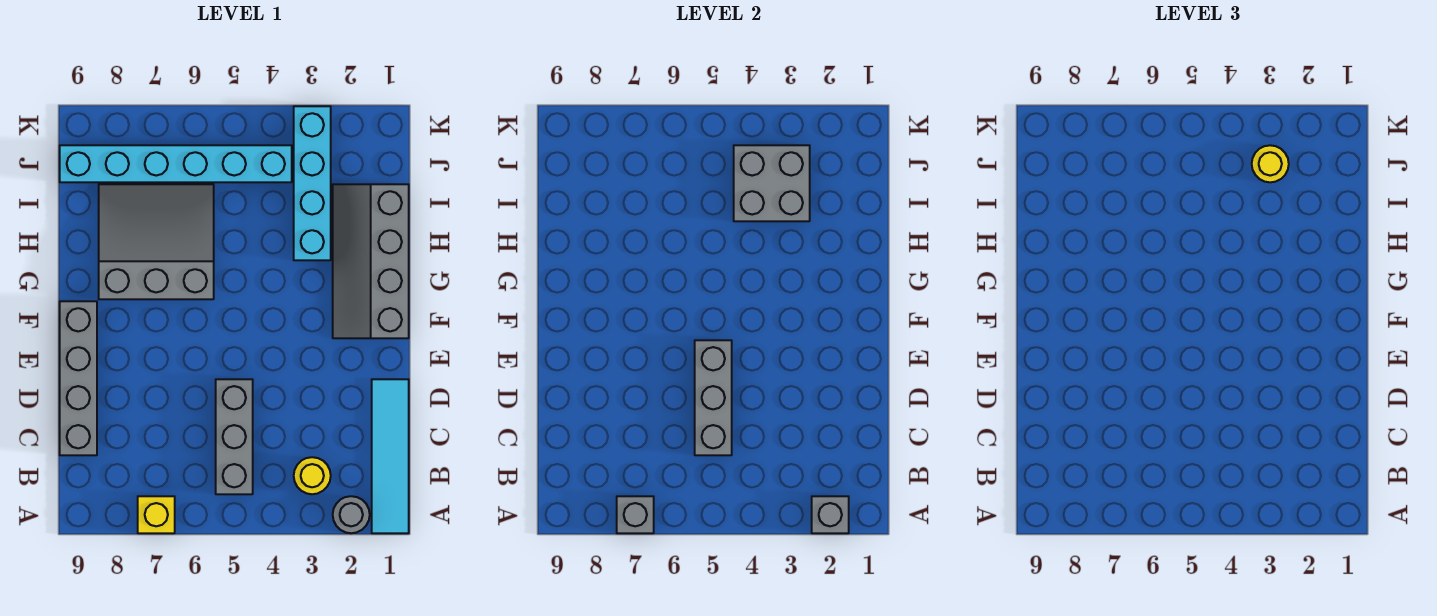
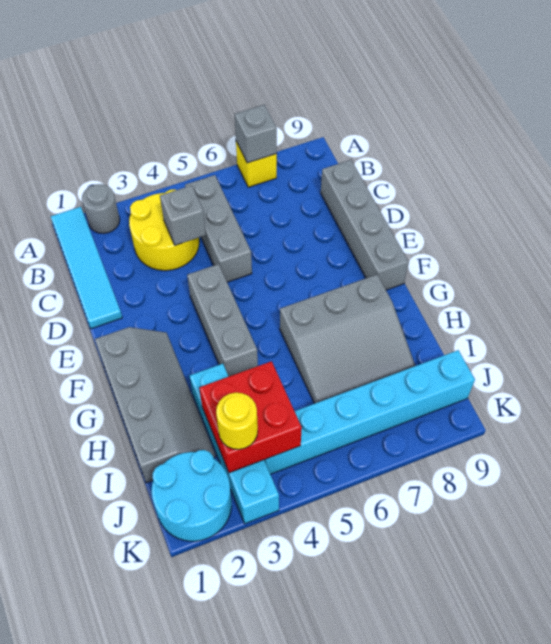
grey brick A2 level 2 -> grey brick C4 level 2
yellow round brick B3 level 1 -> yellow round brick B3:C4 level 1
grey brick C5:E5 level 2 -> grey brick E4:G4 level 1
grey brick I3:J4 level 2 -> red brick I3:J4 level 2
none -> cyan round brick J1:K2 level 1

